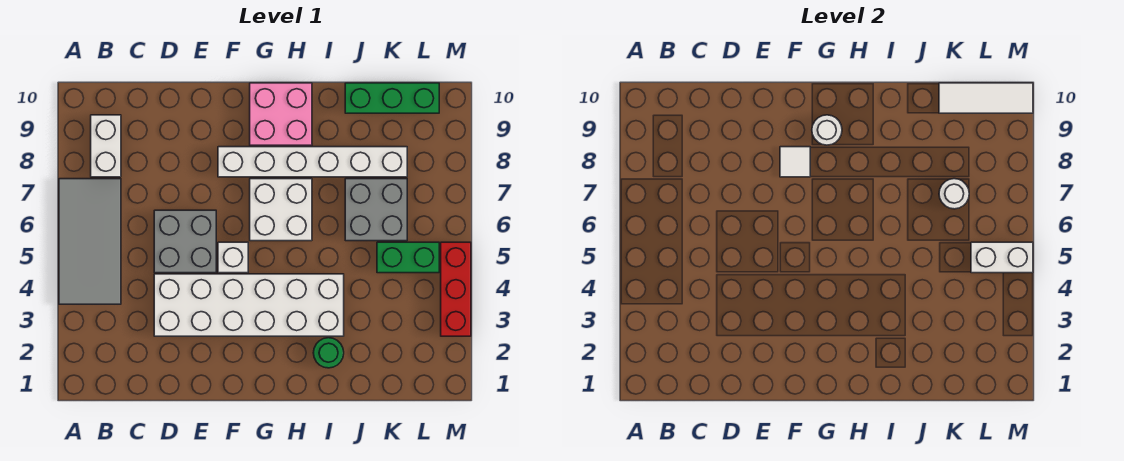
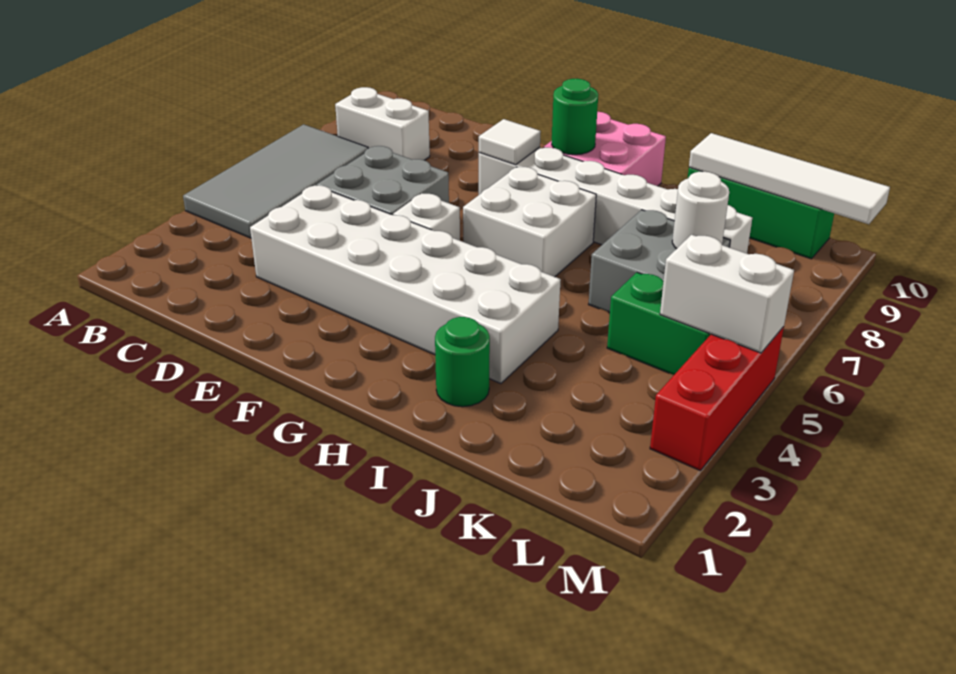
white brick B8:B9 level 1 -> white brick B8:C8 level 1
white round brick G9 level 2 -> green round brick G9 level 2
white tile K10:M10 level 2 -> white tile J10:M10 level 2

